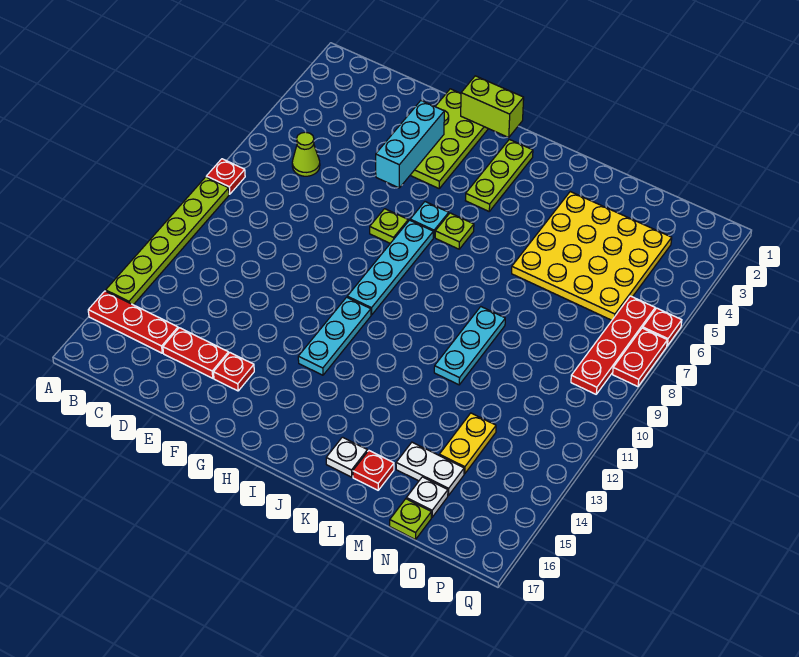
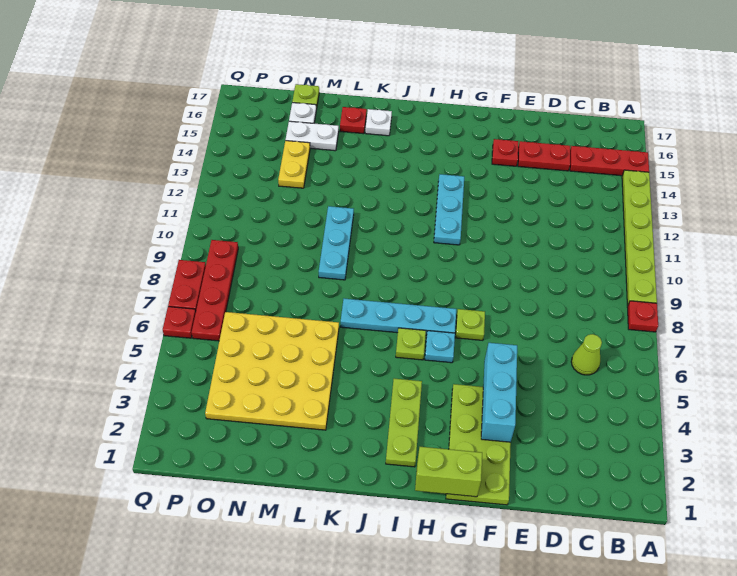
cyan plate H7:H10 level 1 -> cyan plate H7:K7 level 1

